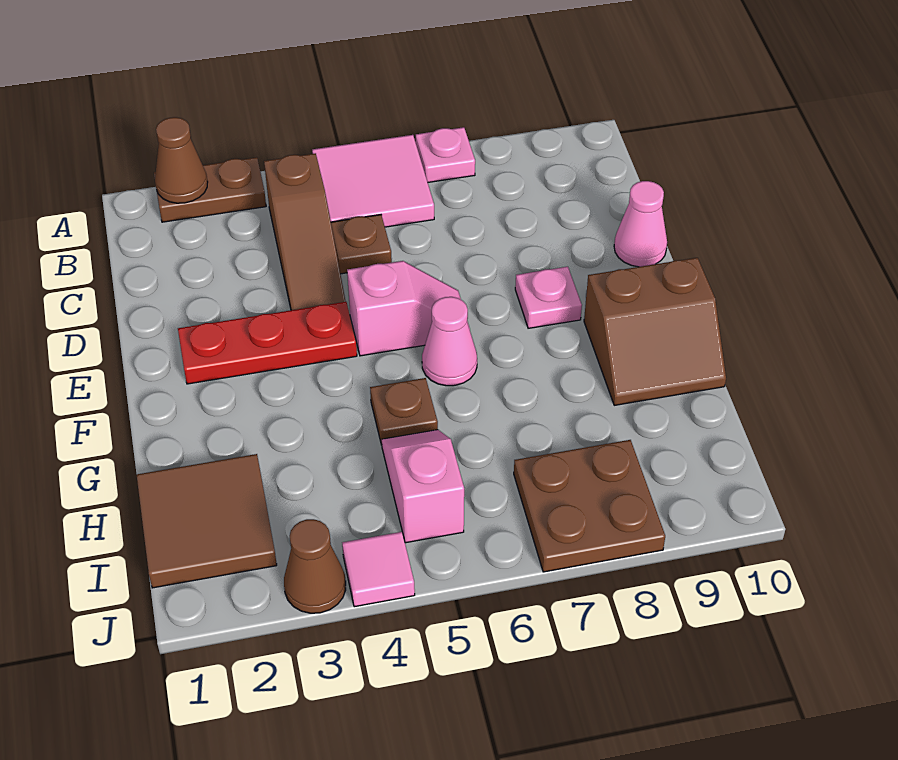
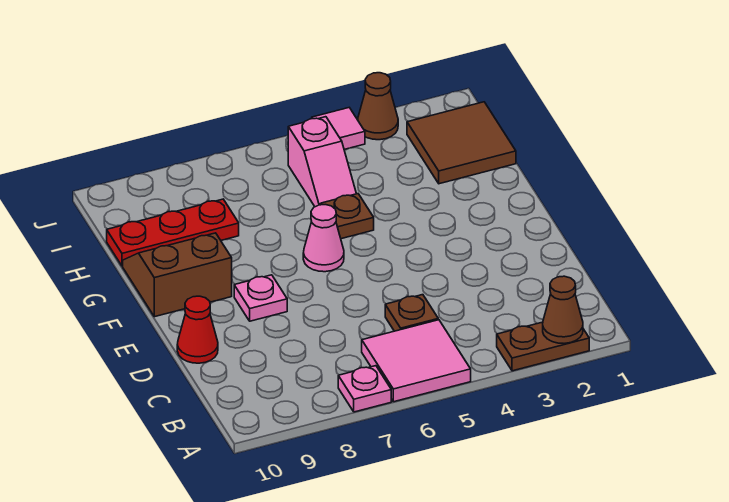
brown slope B4:D4 level 1 top B -> none
pink cone D10 level 1 -> red cone D10 level 1
red plate E2:E4 level 1 -> red plate H8:H10 level 1
pink slope E5:E6 level 1 top 5 -> none
brown plate I7:J8 level 1 -> none

